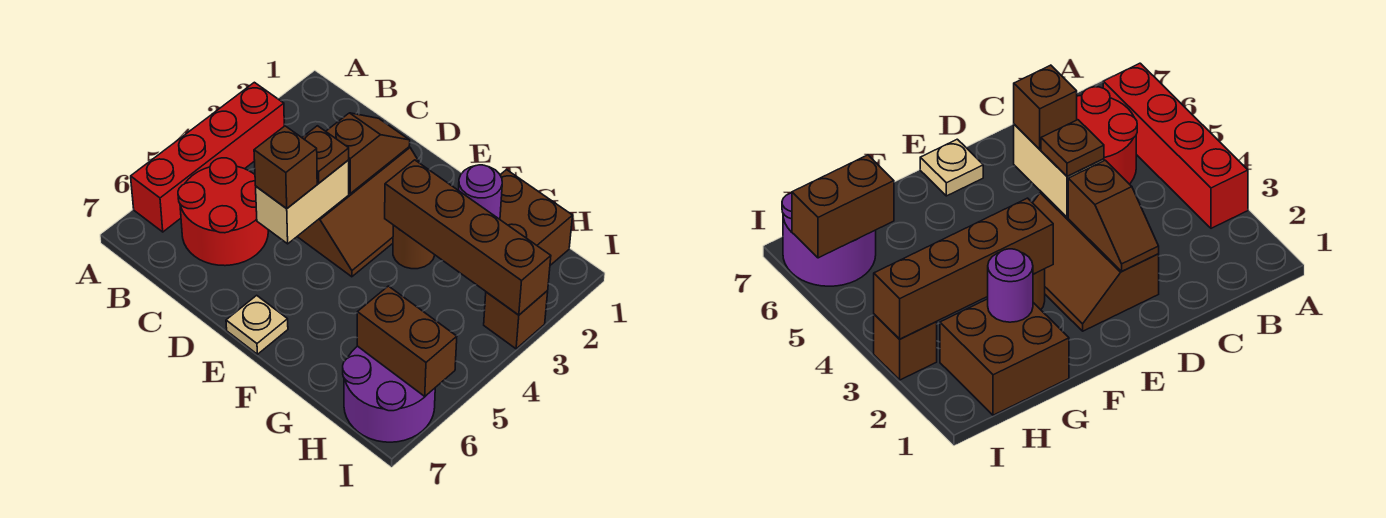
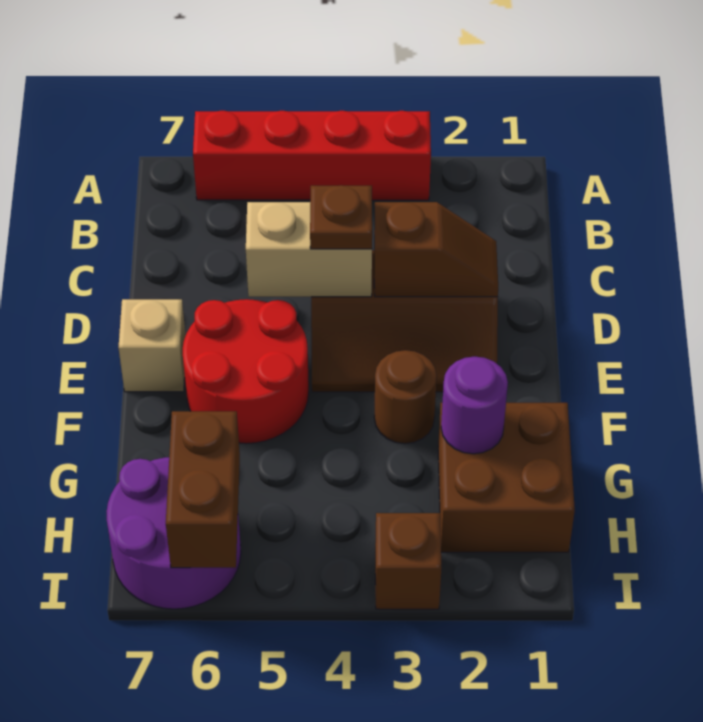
red round brick B5:C6 level 1 -> red round brick E5:F6 level 1
brown brick D5 level 3 -> none
tan plate E7 level 1 -> tan brick E7 level 1
brown brick F3:I3 level 2 -> none

